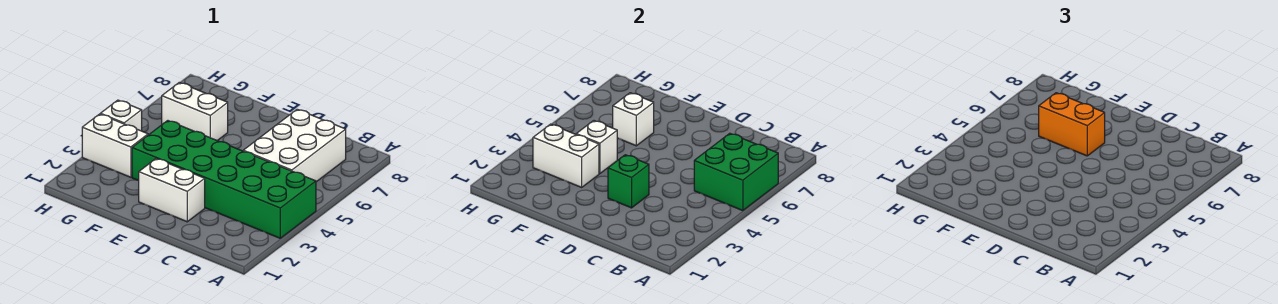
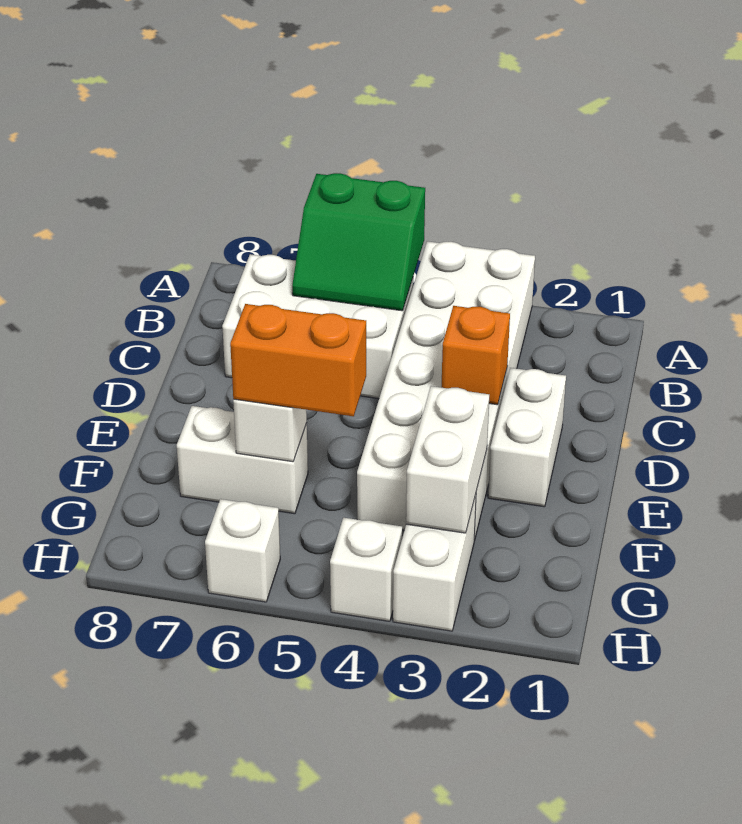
green brick A3:F4 level 1 -> white brick A3:F4 level 1
green brick A5:B6 level 2 -> green slope A5:B6 level 2 top A
green brick D3 level 2 -> orange brick D3 level 2
orange brick E6:F6 level 3 -> orange brick F5:F6 level 3
white brick F4 level 2 -> white brick H6 level 1
white brick F6:G6 level 1 -> white brick F6:F7 level 1

